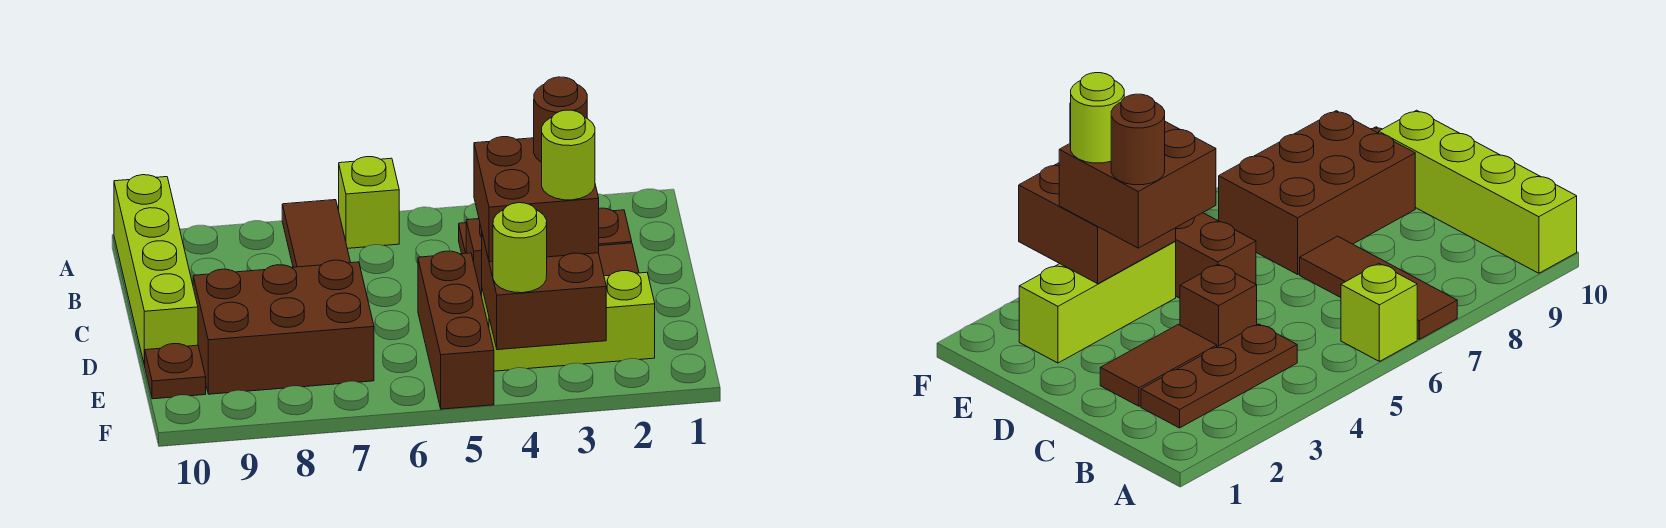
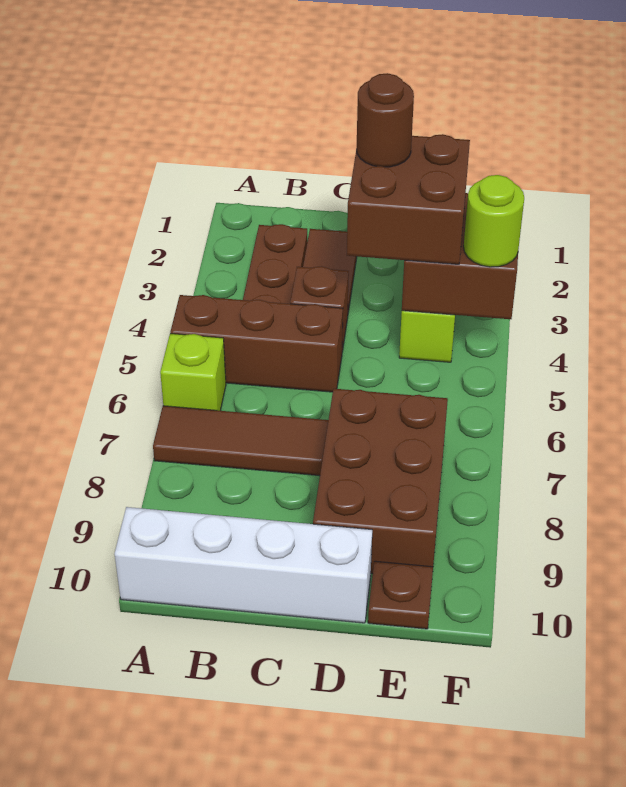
lime brick A10:D10 level 1 -> white brick A10:D10 level 1
brown brick D5:F5 level 1 -> brown brick A5:C5 level 1
lime round brick E3 level 4 -> none

